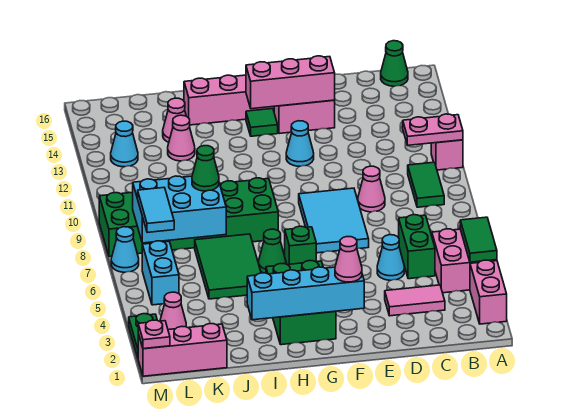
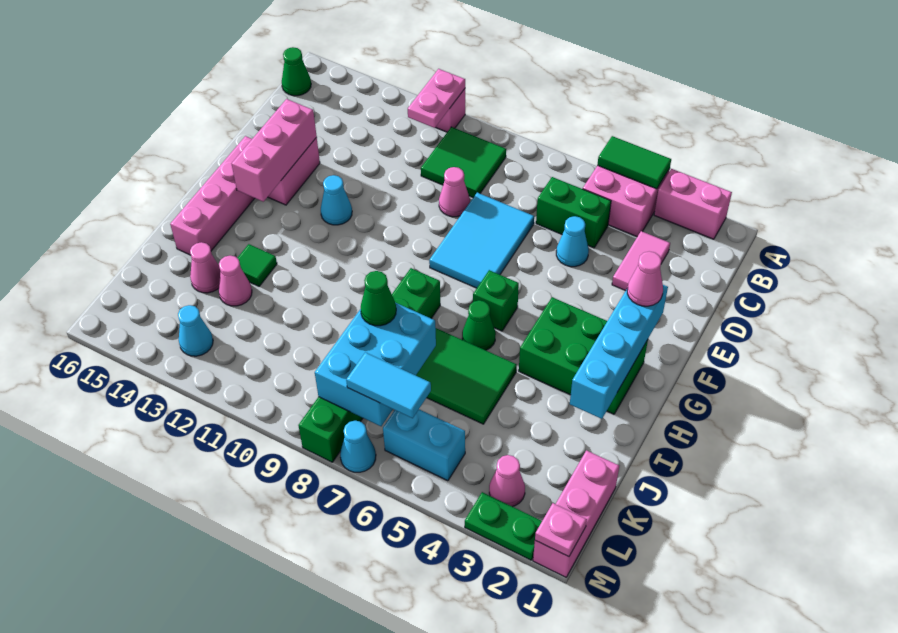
green tile B9:B10 level 1 -> green tile B9:C10 level 1
cyan tile E7:F9 level 1 -> cyan tile D7:F8 level 1
green tile G14 level 1 -> green tile I13 level 1
green brick H8:M9 level 1 -> green brick H8:M8 level 1

